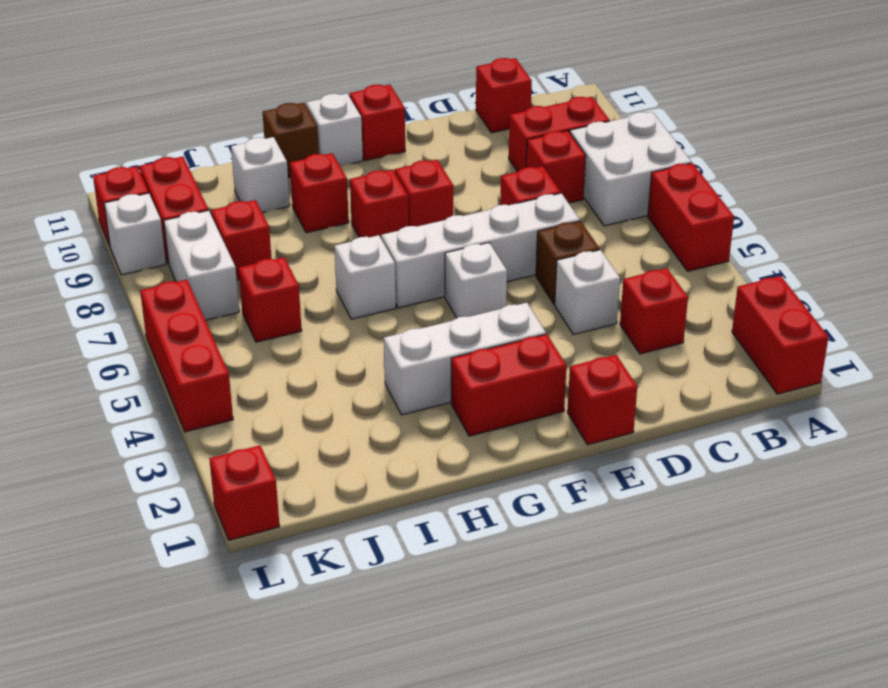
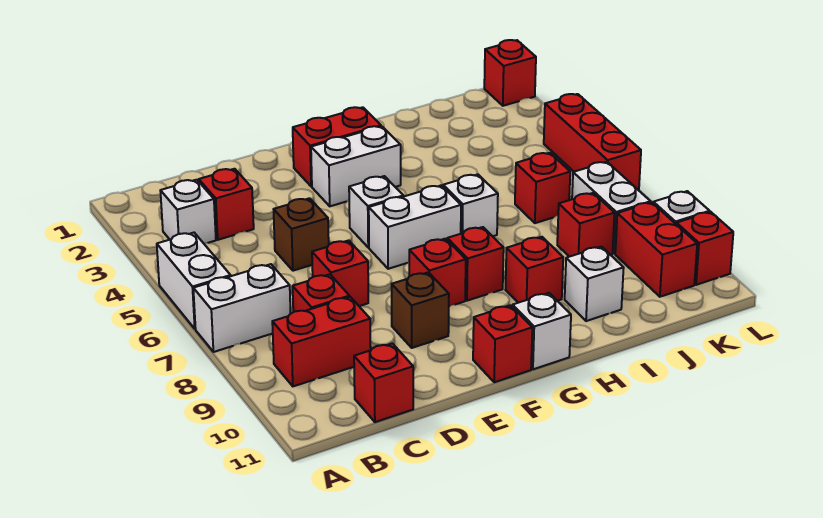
red brick A1:A2 level 1 -> none
red brick A5:A6 level 1 -> white brick A5:A6 level 1
white brick A7:B8 level 1 -> white brick A7:B7 level 1
white brick D4 level 1 -> white brick B3 level 1
white brick D6:G6 level 1 -> white brick F6:G6 level 1
red brick E1 level 1 -> none
white brick F3:H3 level 1 -> white brick F3:G3 level 1
brown brick H11 level 1 -> brown brick E9 level 1

